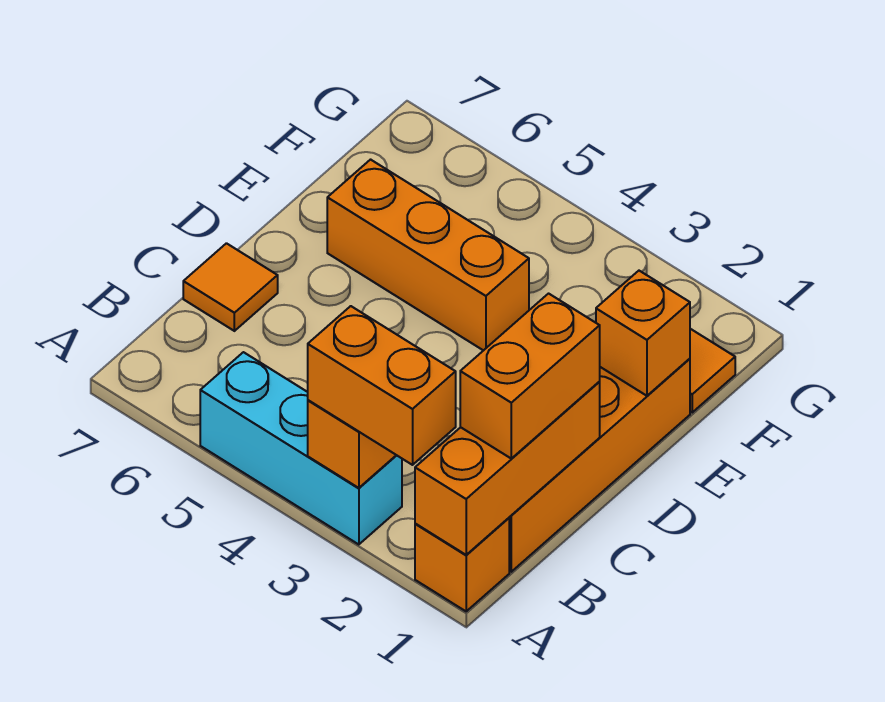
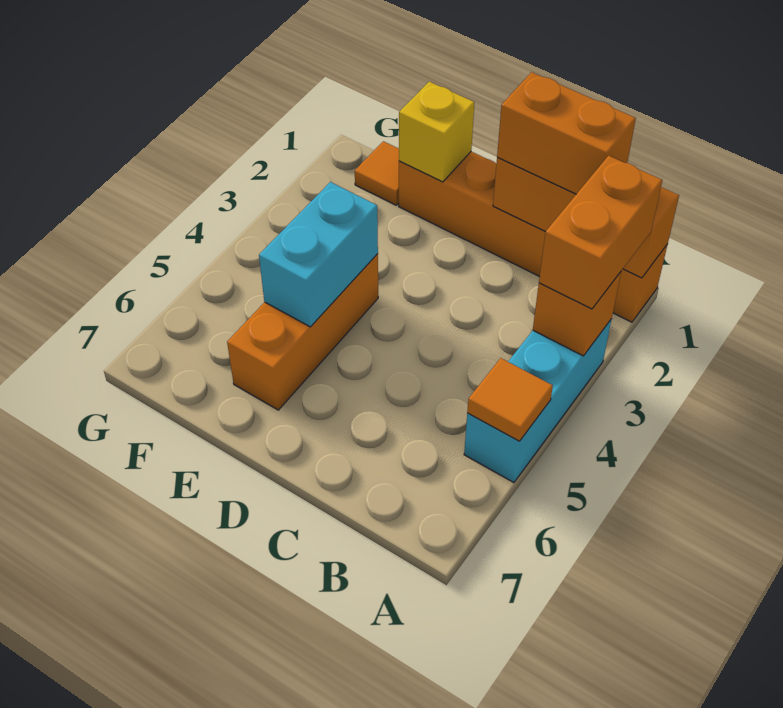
orange tile C7 level 1 -> orange tile A5 level 2
orange brick E1 level 2 -> yellow brick E1 level 2
none -> cyan brick E4:E5 level 2

